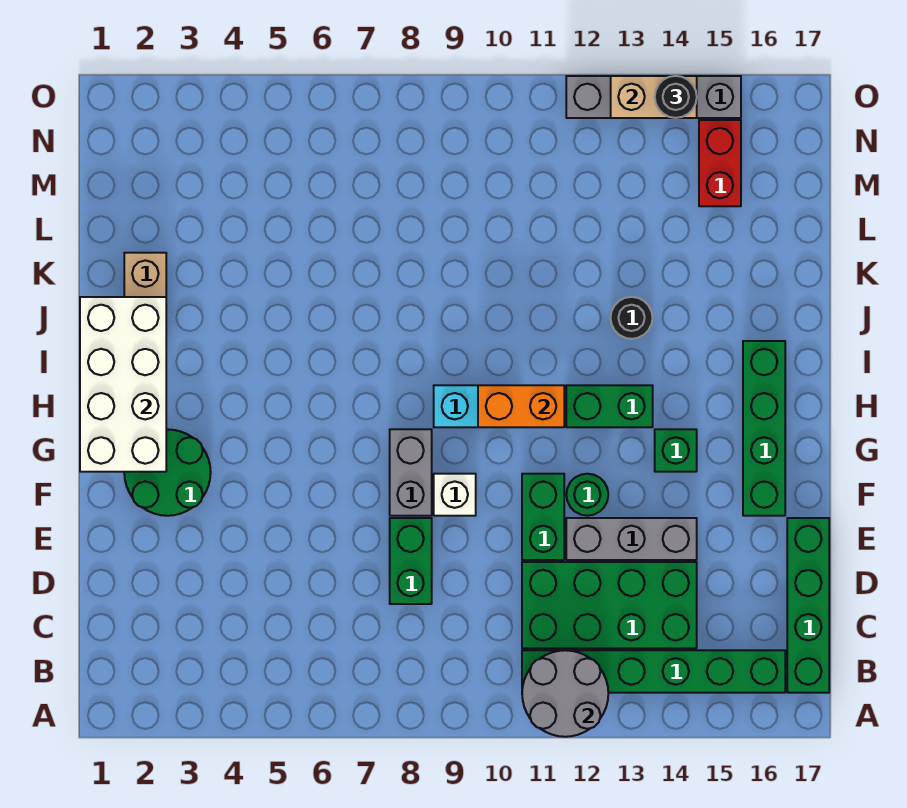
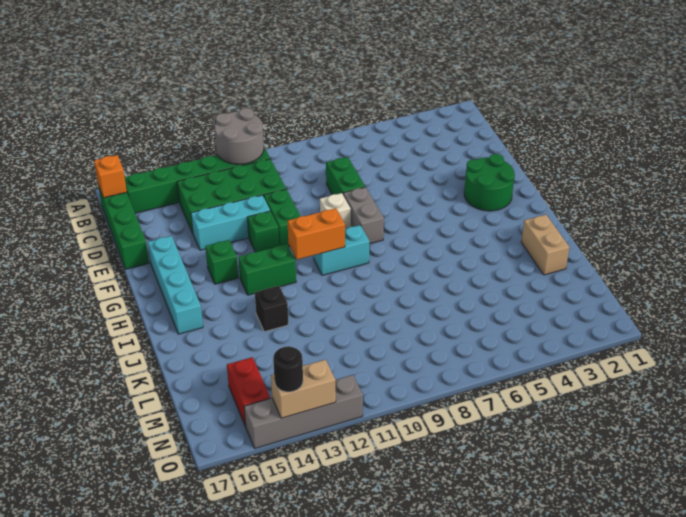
none -> orange brick B17 level 2
grey brick E12:E14 level 1 -> cyan brick E12:E14 level 1
green round brick F12 level 1 -> green brick F12 level 1
green brick F16:I16 level 1 -> cyan brick F16:I16 level 1
white brick G1:J2 level 2 -> none
black round brick J13 level 1 -> black brick J13 level 1

